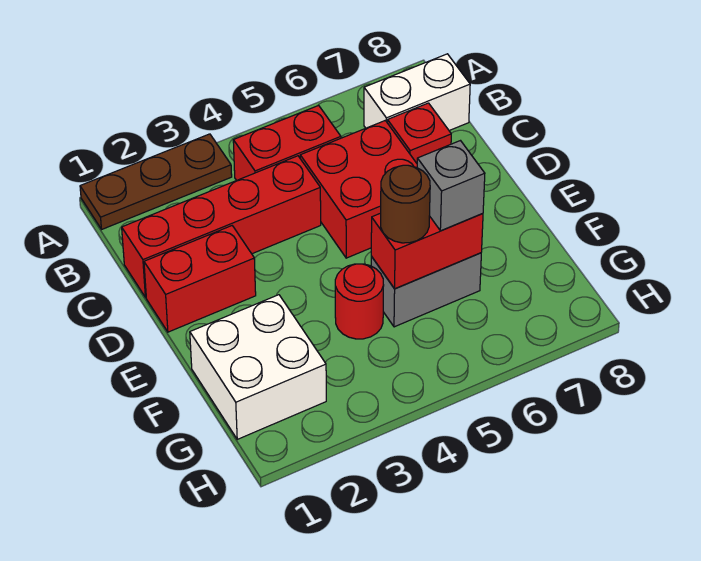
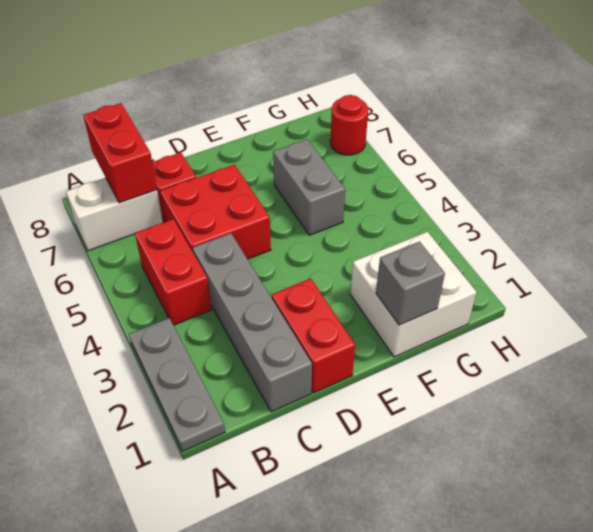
brown plate A1:A3 level 1 -> grey plate A1:A3 level 1
white brick B7:B8 level 1 -> white brick A7:B7 level 1
red brick C1:C4 level 1 -> grey brick C1:C4 level 1
red round brick F4 level 1 -> red round brick H7 level 1
red brick F5:F6 level 2 -> red brick B7:B8 level 2
brown round brick F5 level 3 -> none
grey brick F6 level 3 -> grey brick F1 level 2

